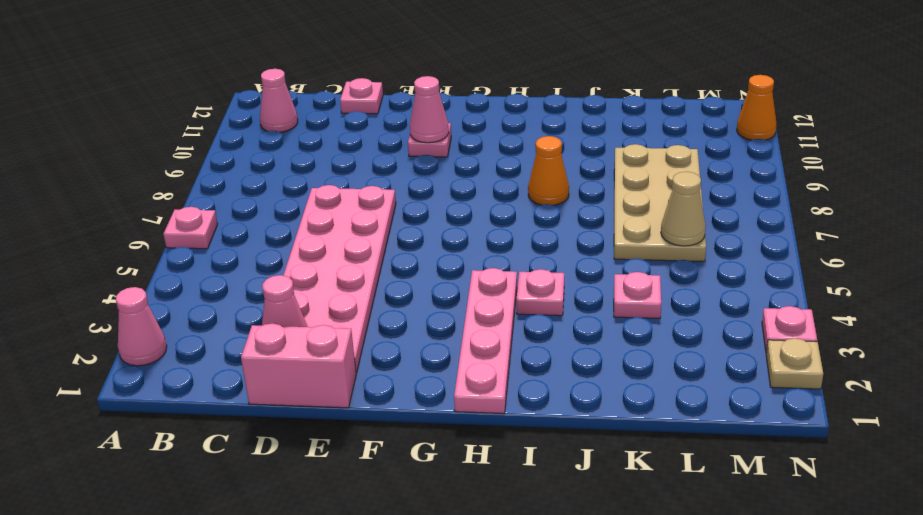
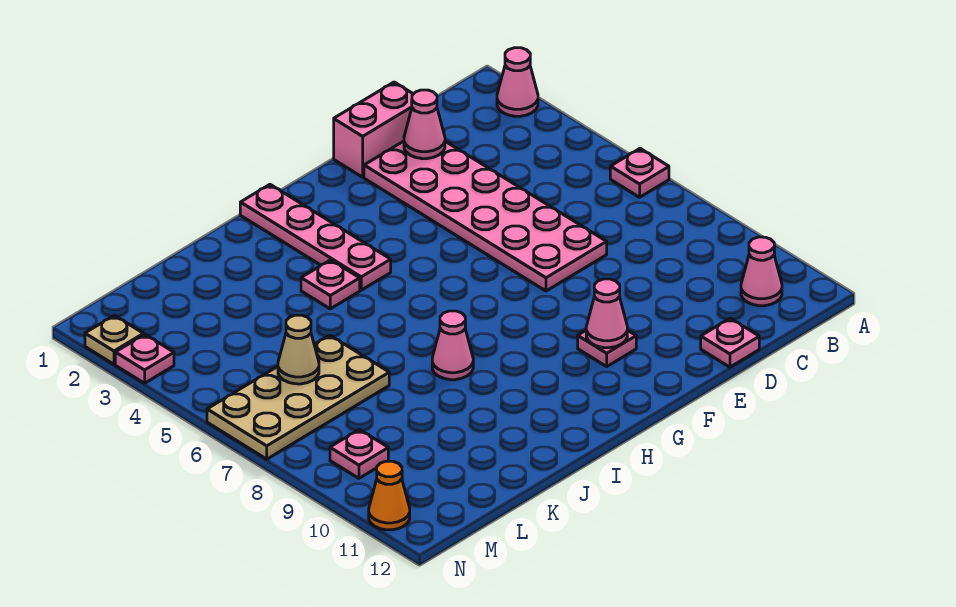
orange cone I8 level 1 -> pink cone I8 level 1
pink plate K4 level 1 -> pink plate M9 level 1
tan plate K6:L9 level 1 -> tan plate K6:N7 level 1

